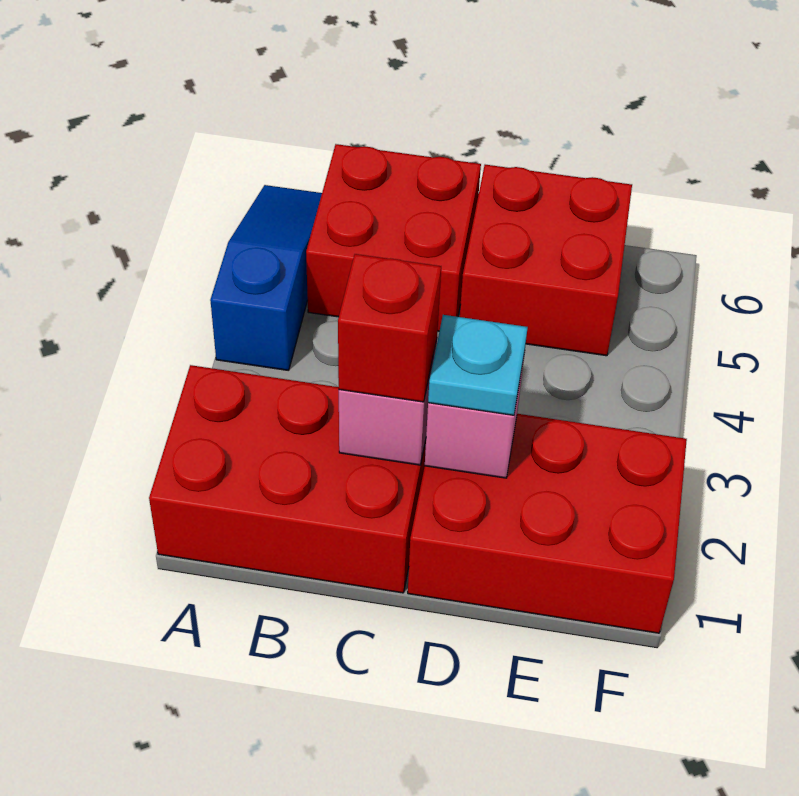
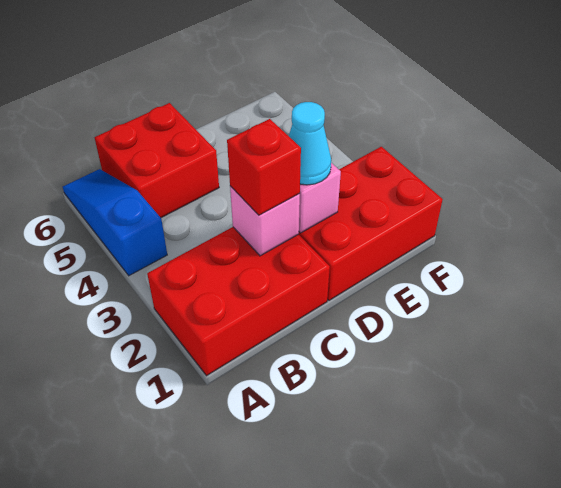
cyan plate D2 level 3 -> cyan cone D2 level 3
red brick D5:E6 level 1 -> none

